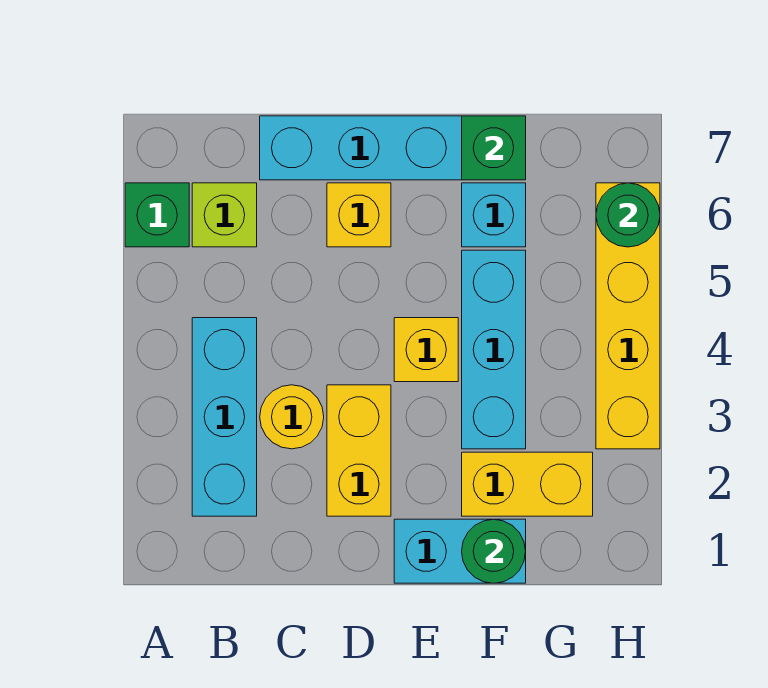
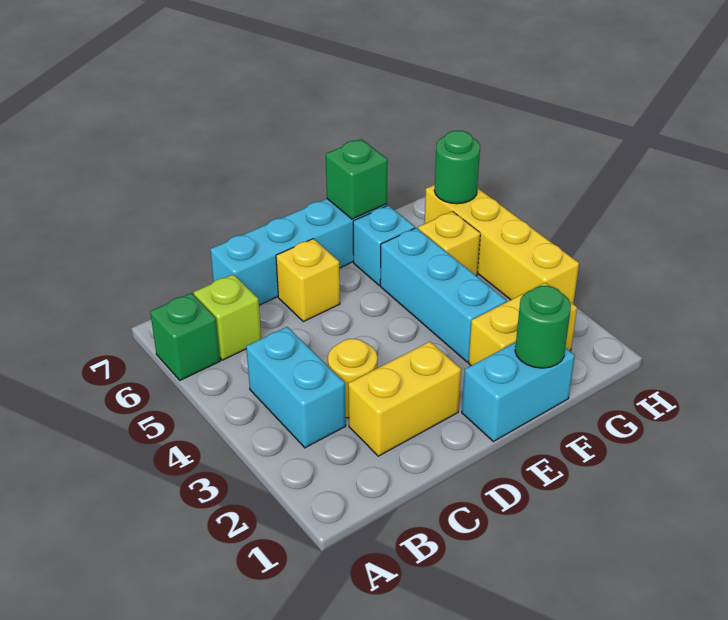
cyan brick B2:B4 level 1 -> cyan brick B3:B4 level 1
yellow brick D2:D3 level 1 -> yellow brick C2:D2 level 1
yellow brick E4 level 1 -> yellow brick G5 level 1

